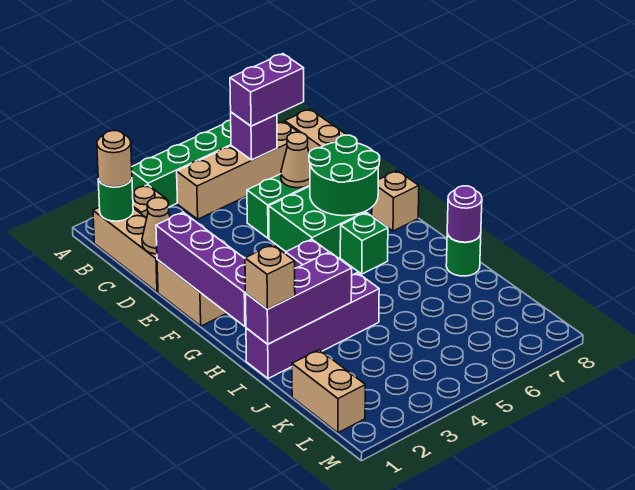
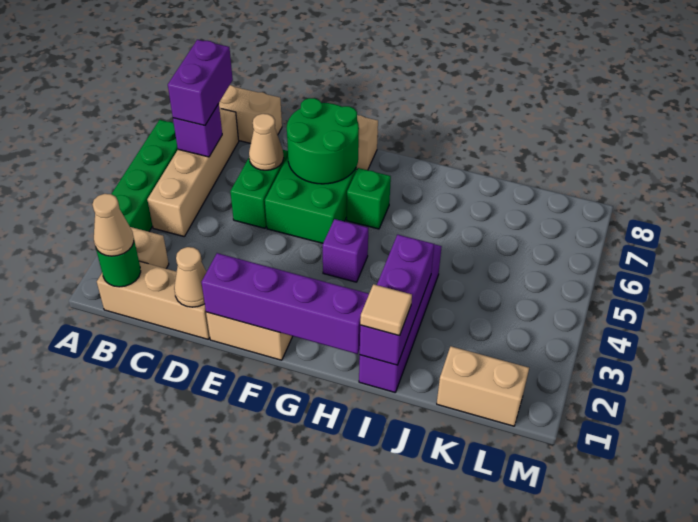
tan round brick B1 level 3 -> tan cone B1 level 3
tan brick I1 level 3 -> tan tile I1 level 3
green round brick I8 level 1 -> none
purple round brick I8 level 2 -> none

